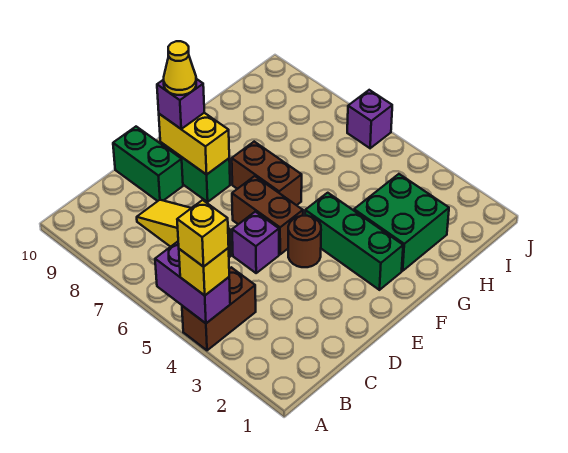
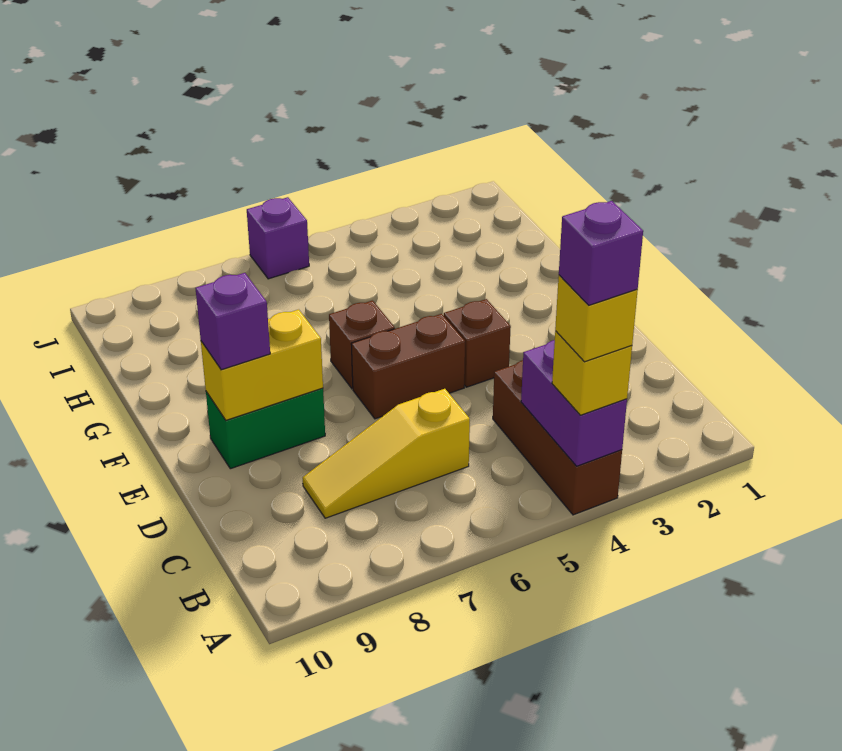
brown brick A4:B4 level 1 -> brown brick A4:C4 level 1
purple brick A4:A5 level 2 -> purple brick A4:B4 level 2
purple brick D5 level 1 -> purple brick A4 level 5
green brick D9:D10 level 1 -> none
brown round brick E4 level 1 -> brown brick E4 level 1
yellow cone E9 level 4 -> none
green brick F2:F4 level 1 -> none
brown brick F6:F7 level 1 -> brown brick F6 level 1
green brick G2:H3 level 1 -> none

